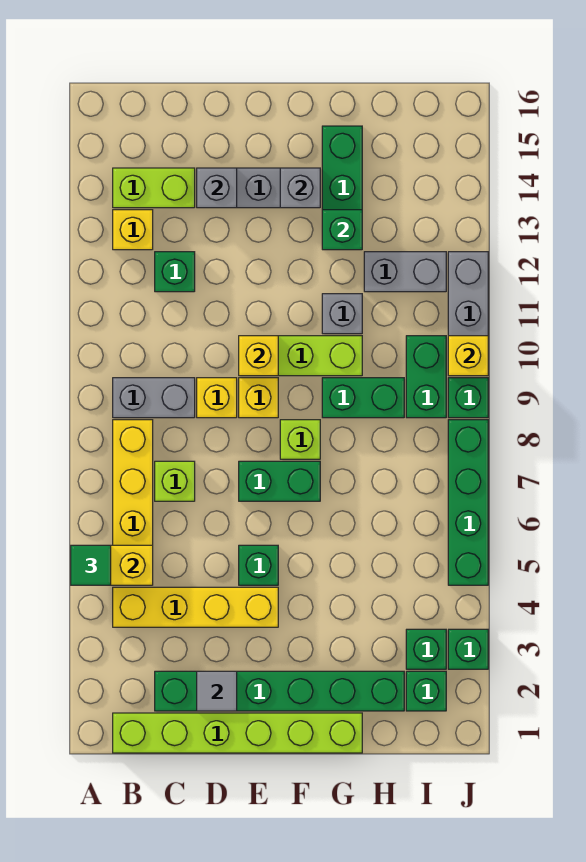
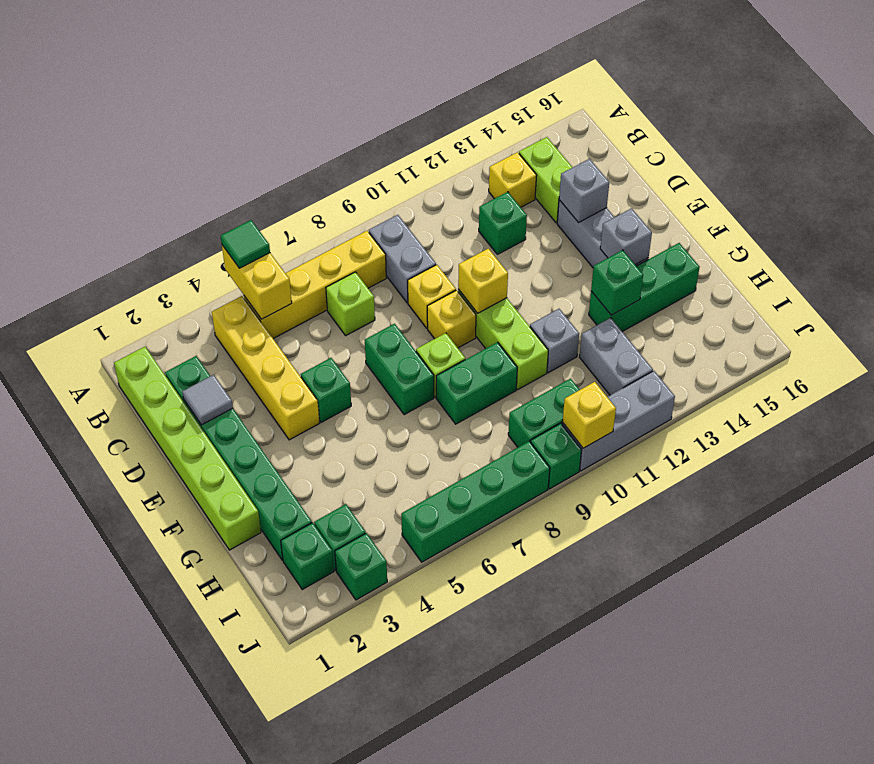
green brick G9:H9 level 1 -> green brick G8:G9 level 1

